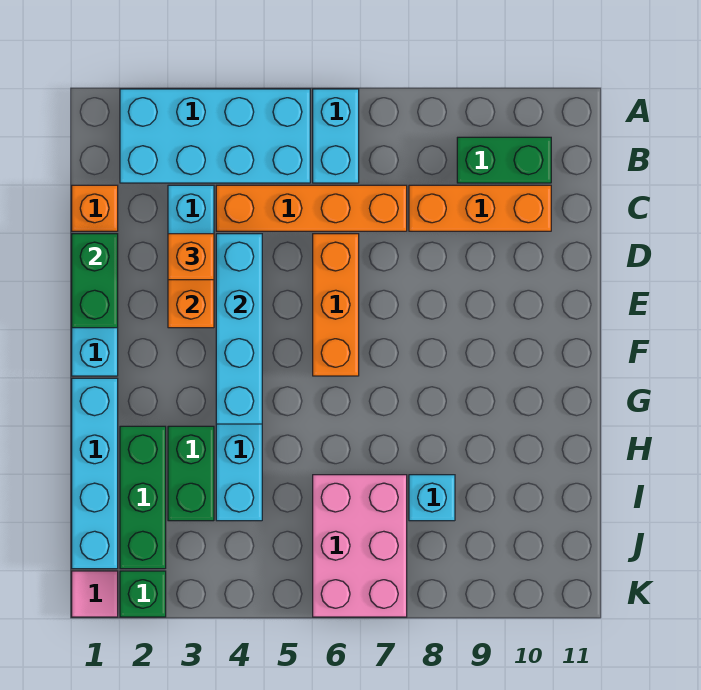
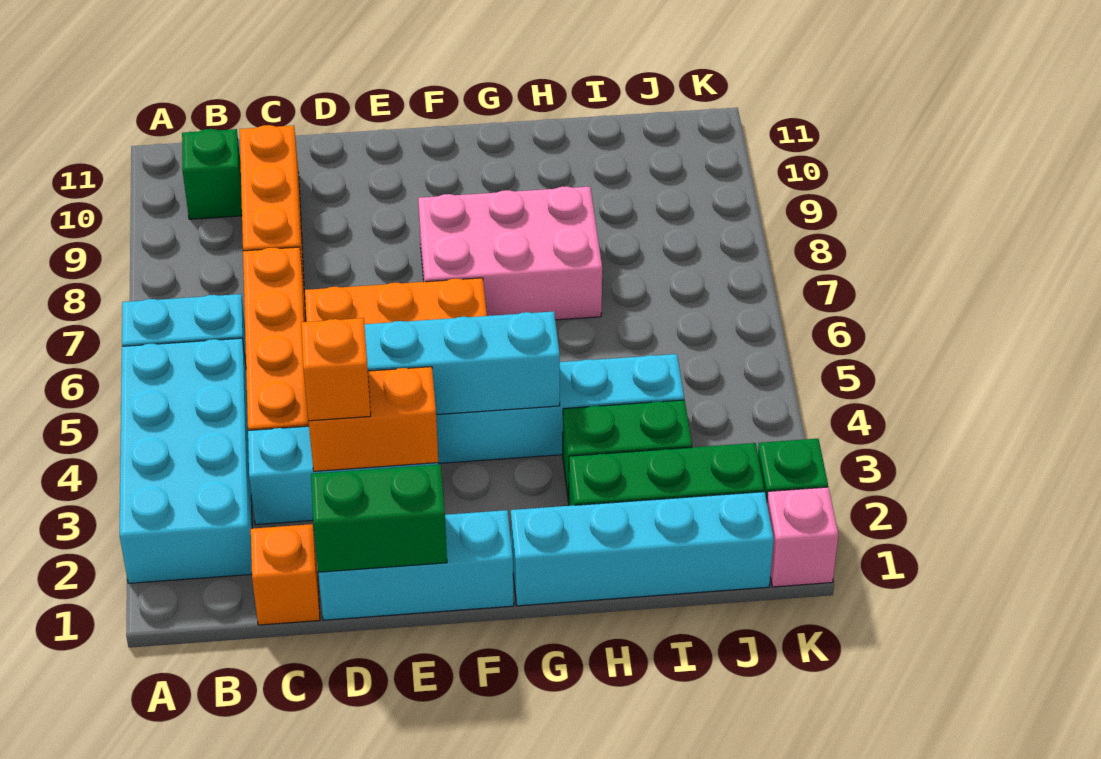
green brick B9:B10 level 1 -> green brick B10 level 1
pink brick I6:K7 level 1 -> pink brick F7:H8 level 1
cyan brick I8 level 1 -> none
pink tile K1 level 1 -> pink brick K1 level 1

